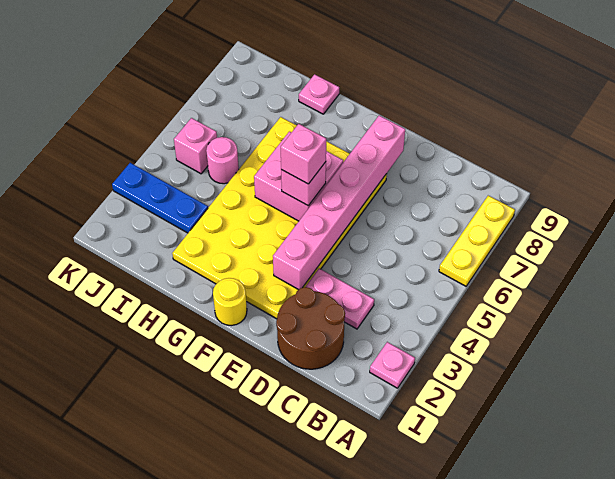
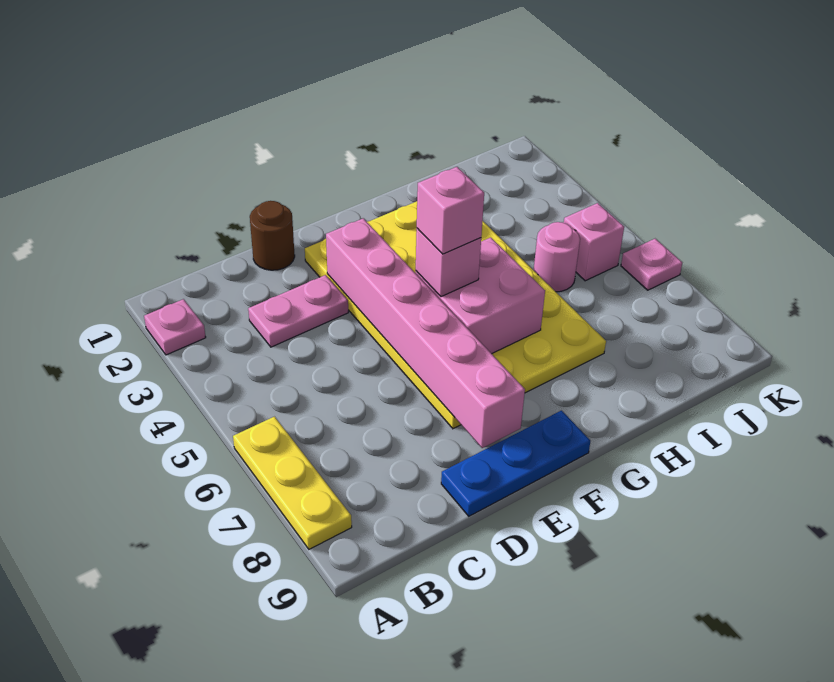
brown round brick C1:D2 level 1 -> brown round brick D1 level 1
yellow round brick F1 level 1 -> none
pink plate H9 level 1 -> pink plate K6 level 1
blue plate I3:K3 level 1 -> blue plate D9:F9 level 1

